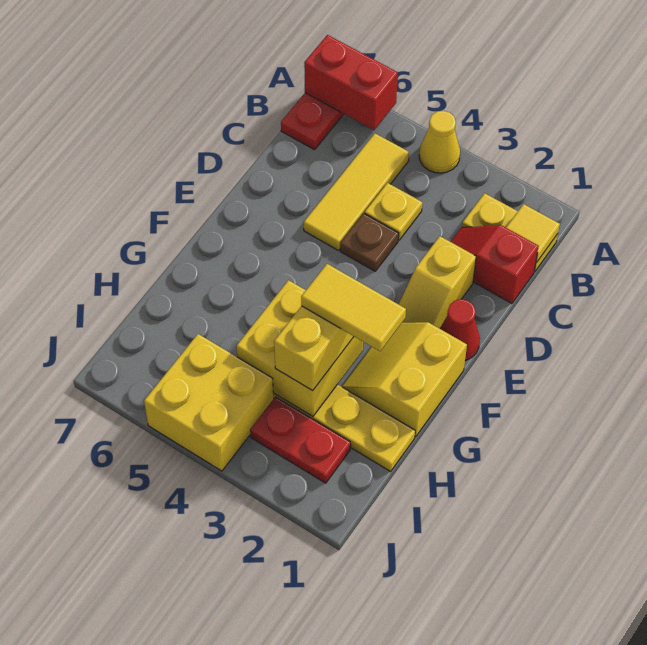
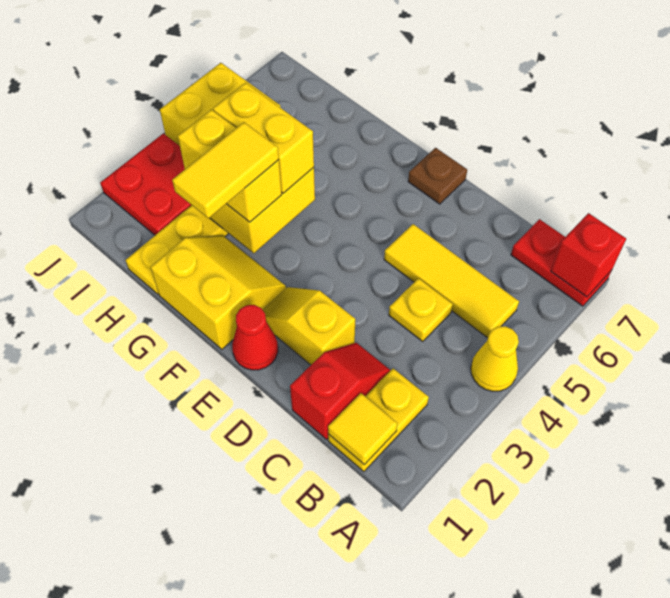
red brick A6:A7 level 2 -> red brick A7 level 2
brown plate D4 level 1 -> brown plate E7 level 1
none -> yellow brick G4:H4 level 3
red plate I2:I3 level 1 -> red plate I2:J3 level 1

